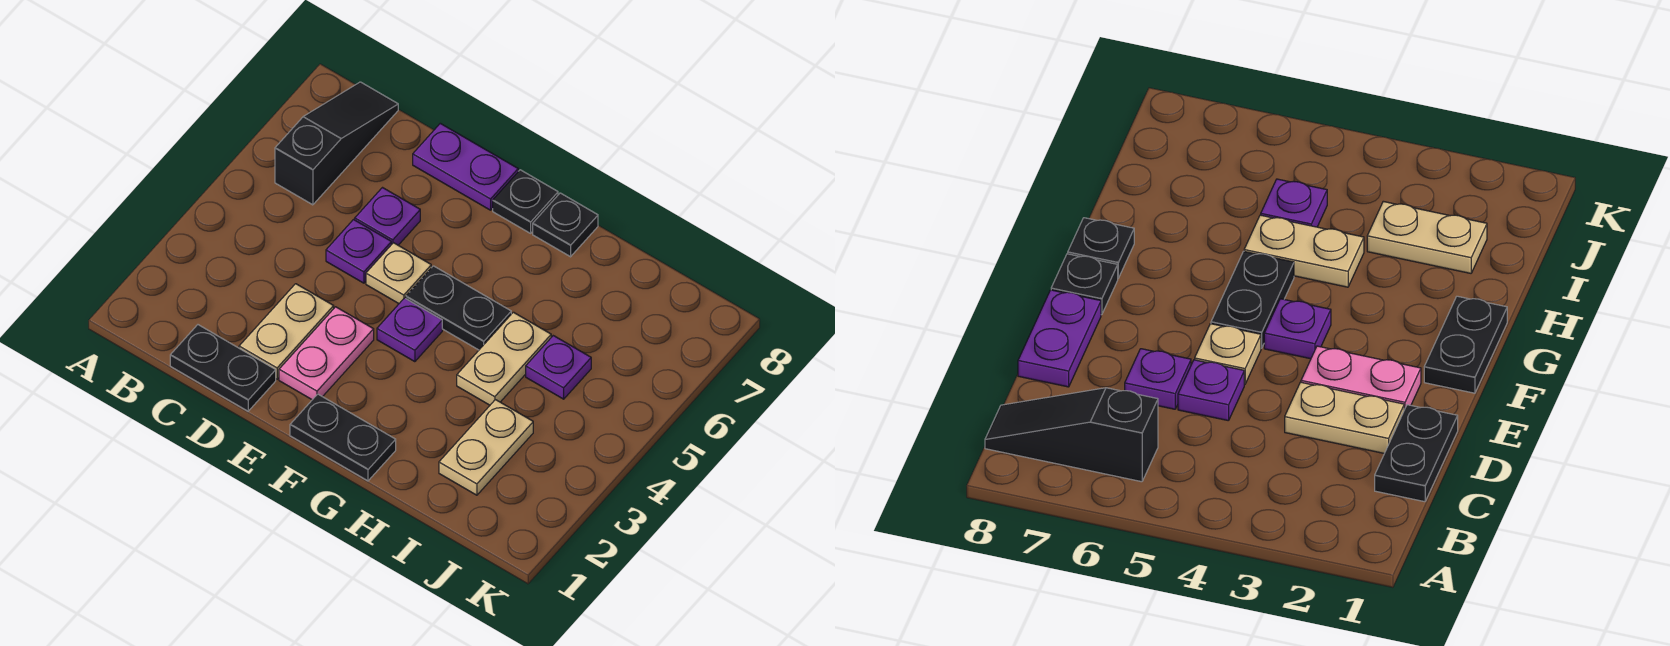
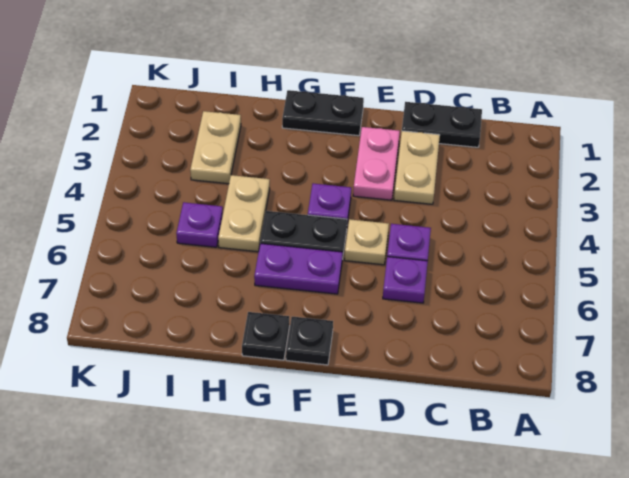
black slope B6:B8 level 1 top 6 -> none
purple plate D8:E8 level 1 -> purple plate F6:G6 level 1

